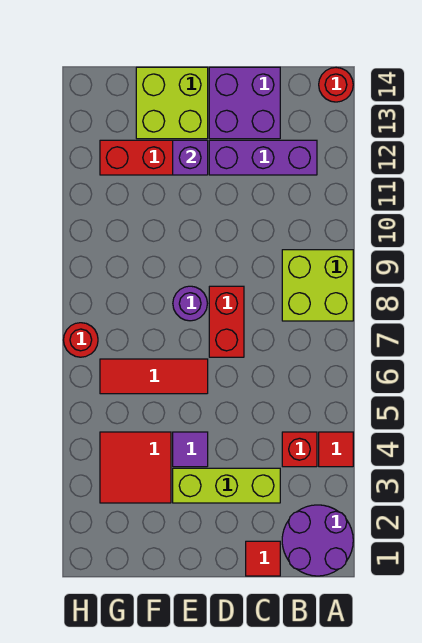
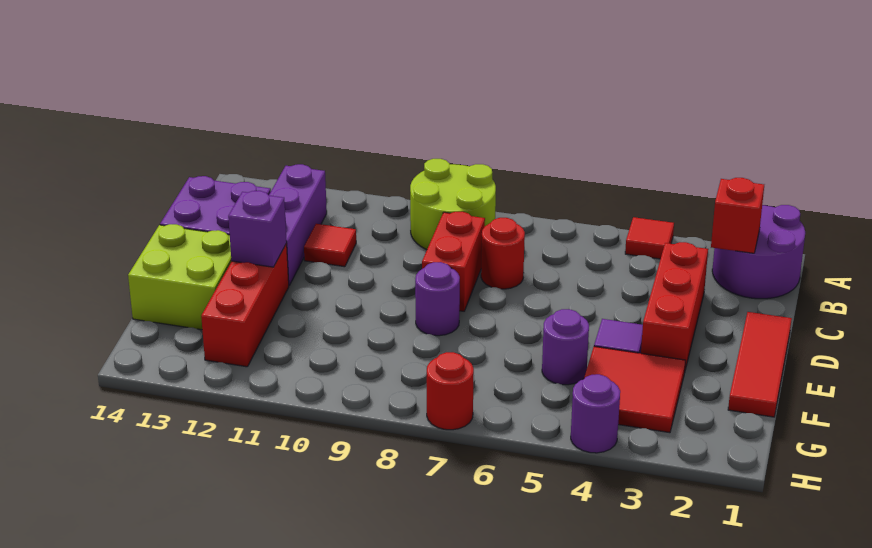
lime brick A8:B9 level 1 -> lime round brick A8:B9 level 1
red round brick A14 level 1 -> red round brick C7 level 1
red brick B4 level 1 -> red brick B2 level 2
red tile C1 level 1 -> red tile C11 level 1
lime brick C3:E3 level 1 -> red brick C3:E3 level 1
red brick D7:D8 level 1 -> red brick C8:D8 level 1
red tile E6:G6 level 1 -> red tile D1:F1 level 1
none -> purple round brick F5 level 1
none -> purple round brick H4 level 1

